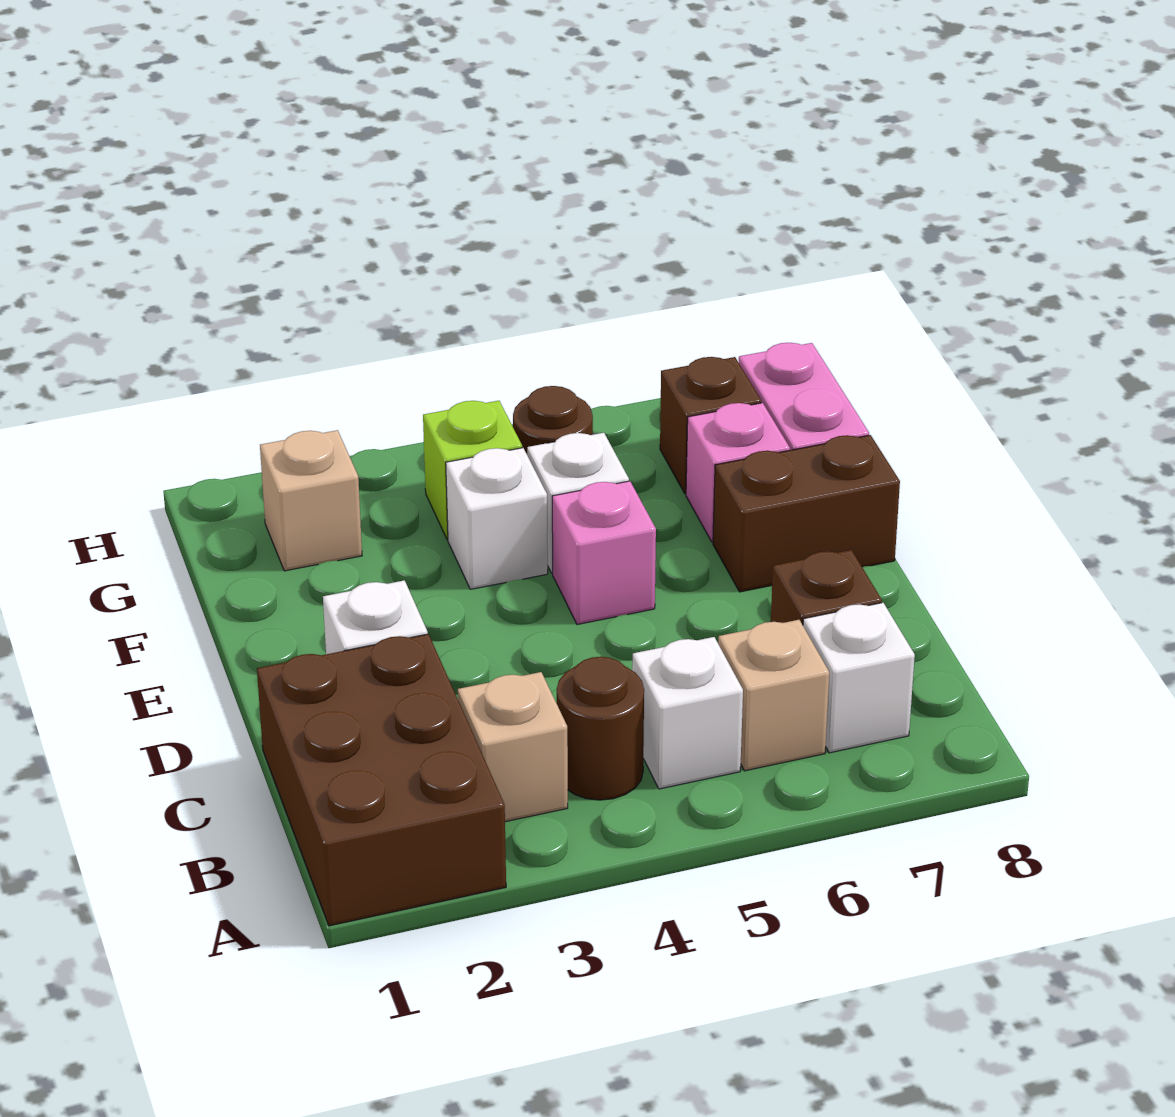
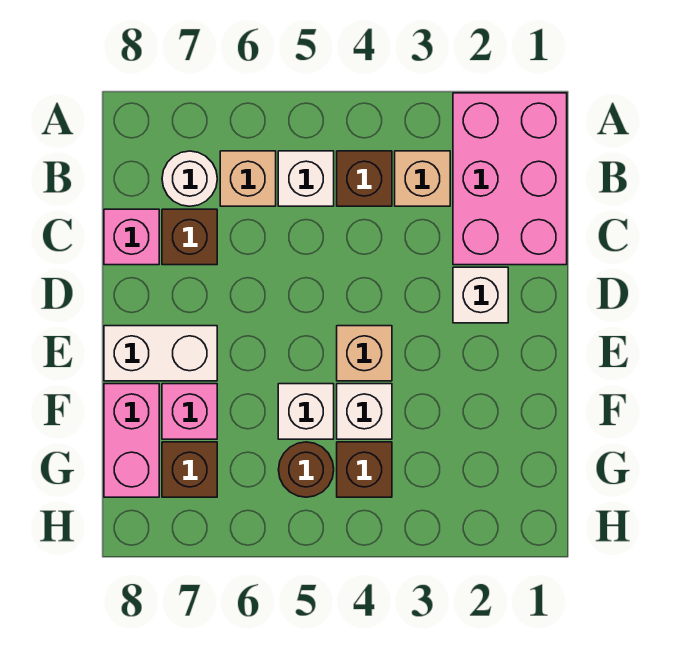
brown brick A1:C2 level 1 -> pink brick A1:C2 level 1
brown round brick B4 level 1 -> brown brick B4 level 1
white brick B7 level 1 -> white round brick B7 level 1
pink brick E5 level 1 -> pink brick C8 level 1
brown brick E7:E8 level 1 -> white brick E7:E8 level 1
tan brick G2 level 1 -> tan brick E4 level 1
lime brick G4 level 1 -> brown brick G4 level 1

